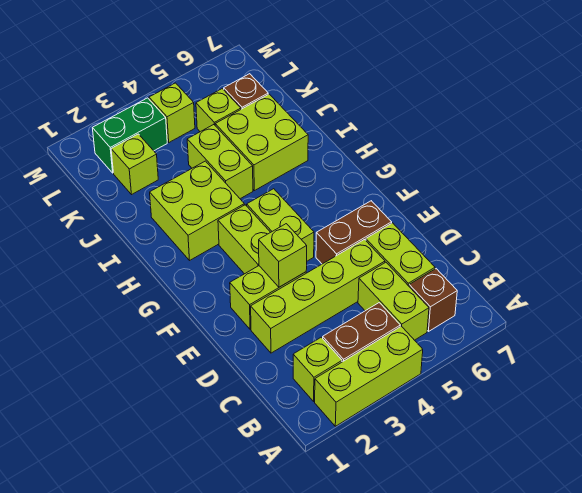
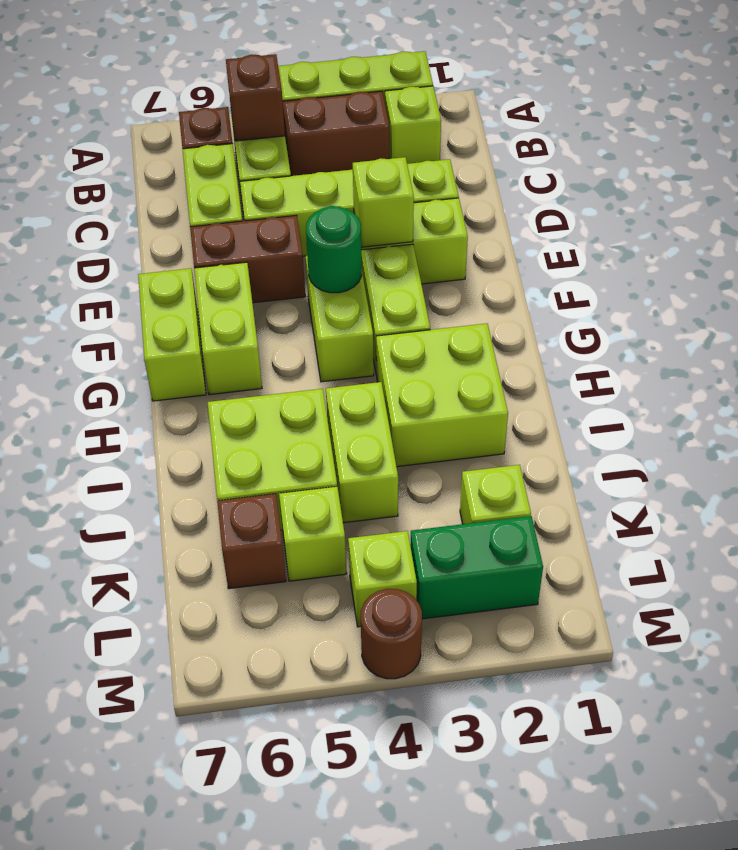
none -> brown brick B5 level 2
none -> green round brick F4 level 2
none -> lime brick F6:G6 level 1
none -> lime brick F7:G7 level 1
none -> brown round brick M4 level 1

